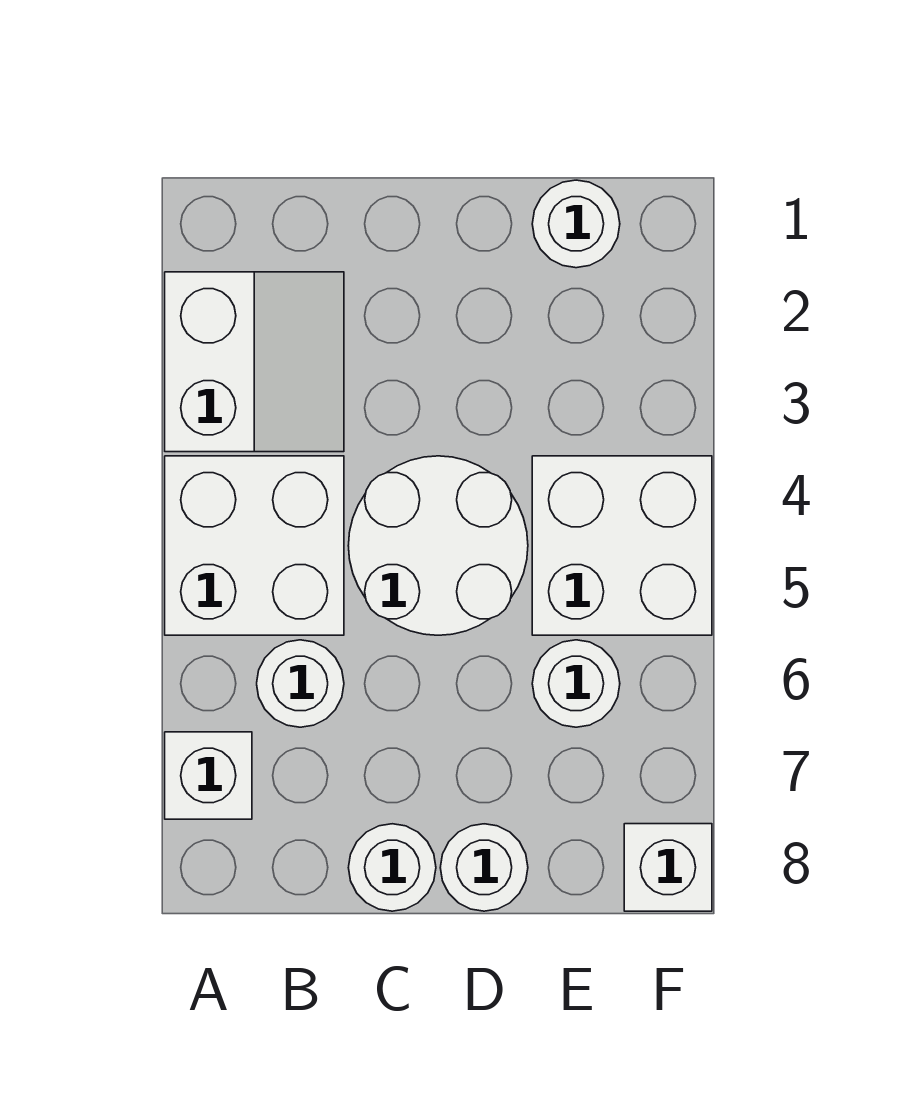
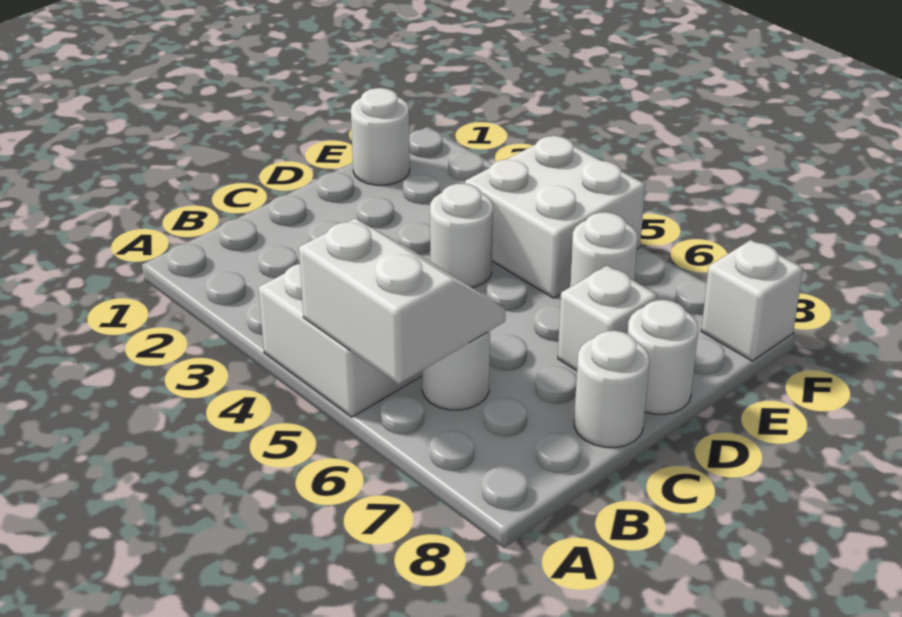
white slope A2:B3 level 1 top A -> white slope A5:B6 level 2 top A
white brick A7 level 1 -> white brick D7 level 1
white round brick C4:D5 level 1 -> white round brick D4 level 1

